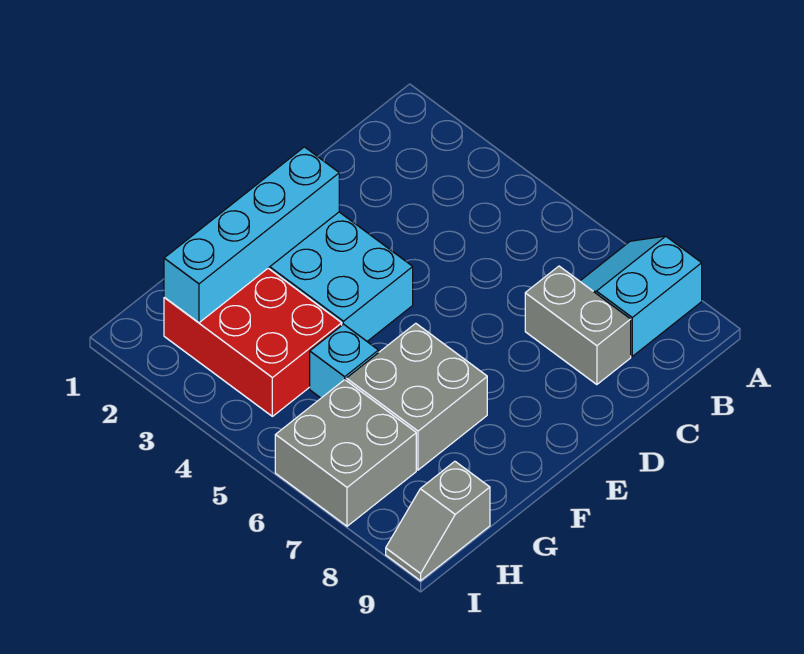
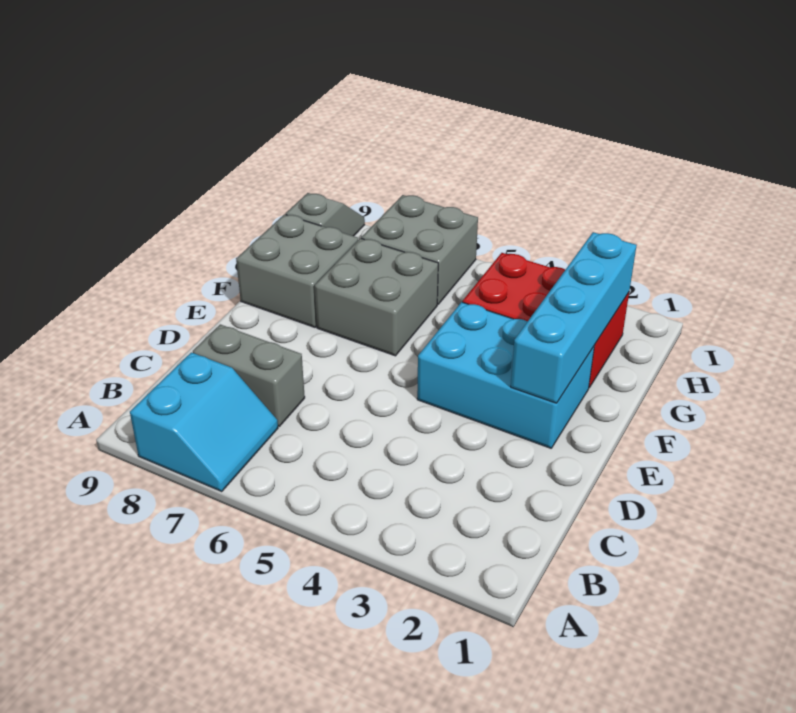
none -> grey brick F8:G9 level 1
cyan brick G5 level 1 -> none

